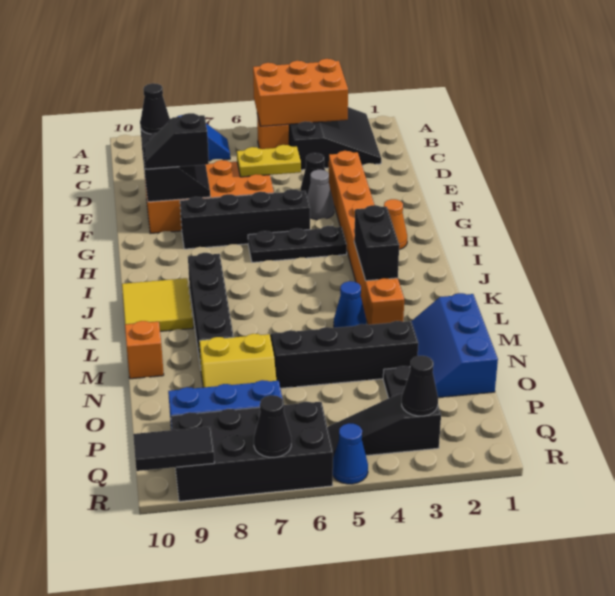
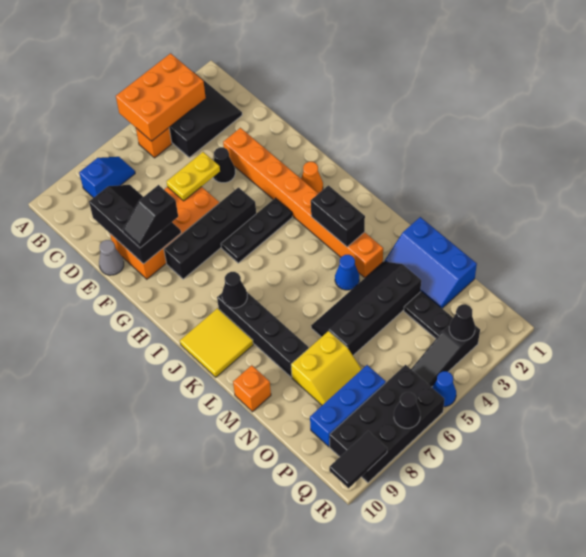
black cone D9 level 3 -> black cone J8 level 2
grey cone F4 level 1 -> grey cone E10 level 1

